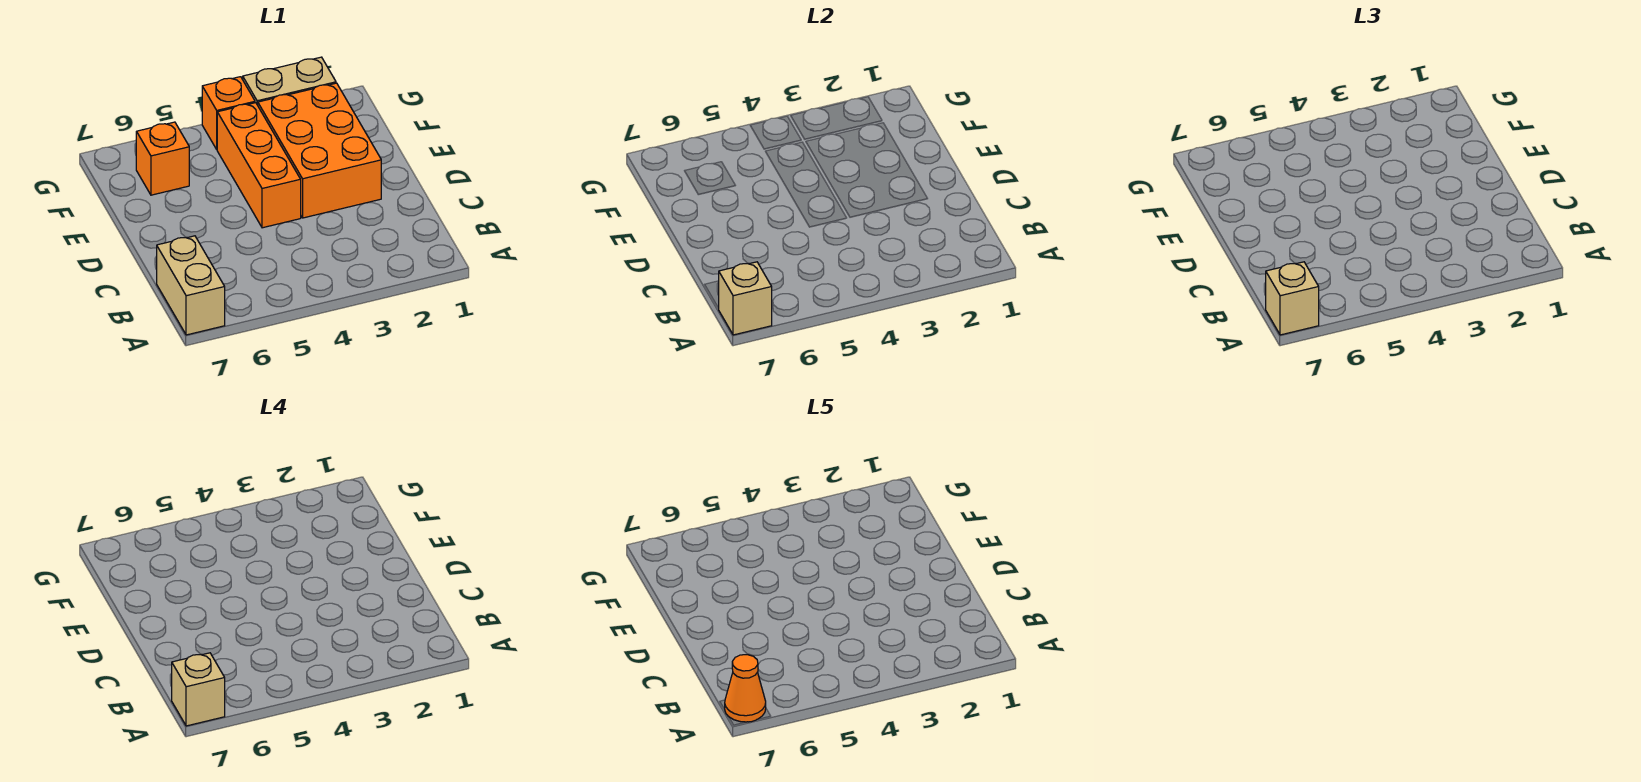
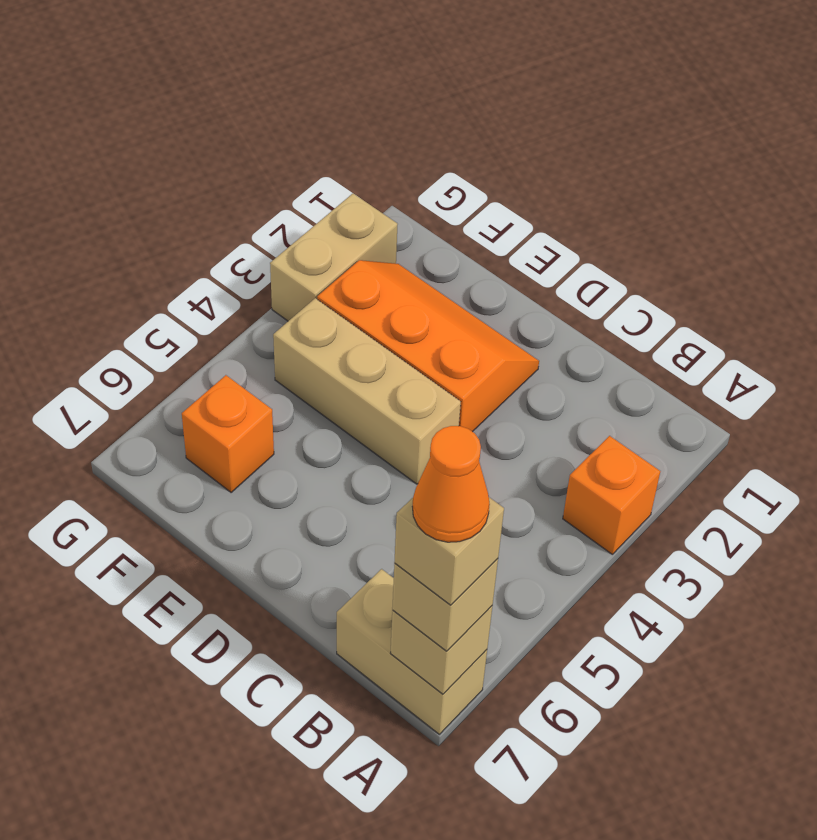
orange brick D2:F3 level 1 -> orange slope D2:F3 level 1 top 3
orange brick D4:F4 level 1 -> tan brick D4:F4 level 1
orange brick G4 level 1 -> orange brick A3 level 1

